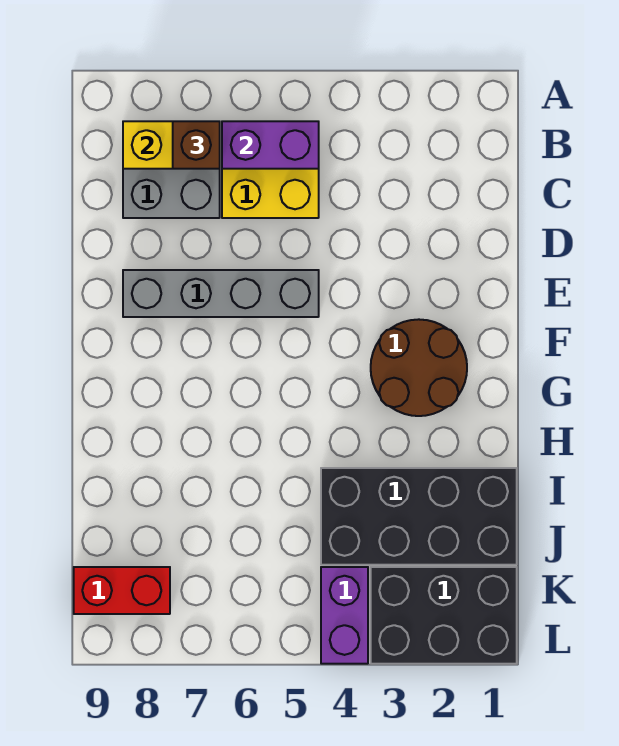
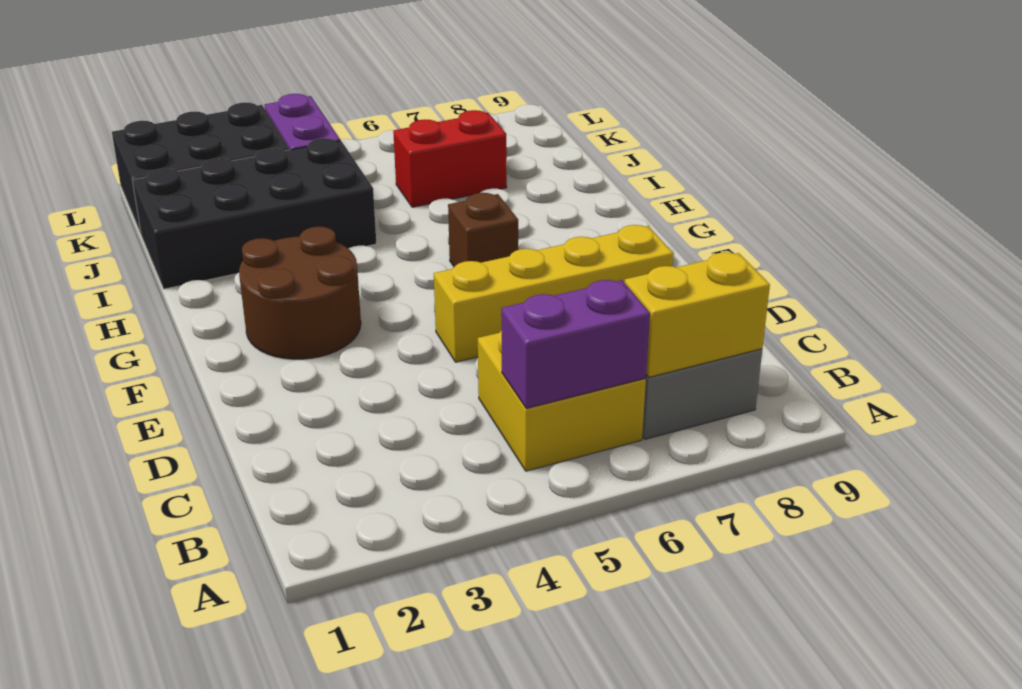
brown brick B7 level 3 -> brown brick G6 level 1
grey brick E5:E8 level 1 -> yellow brick E5:E8 level 1
red brick K8:K9 level 1 -> red brick J6:J7 level 1

